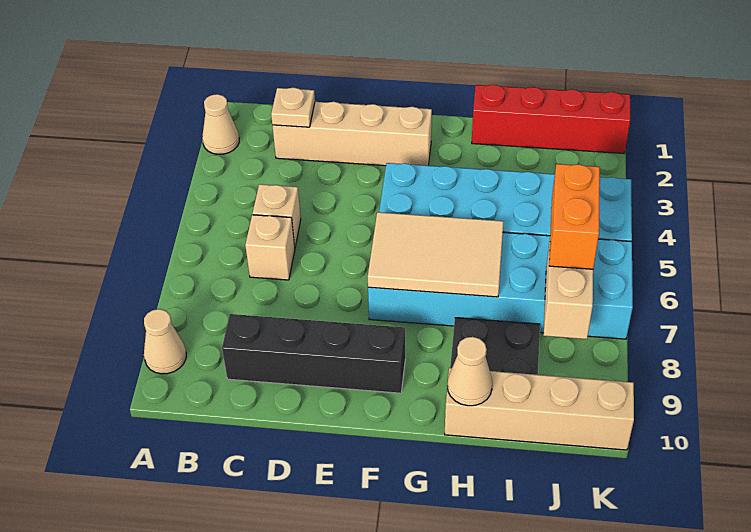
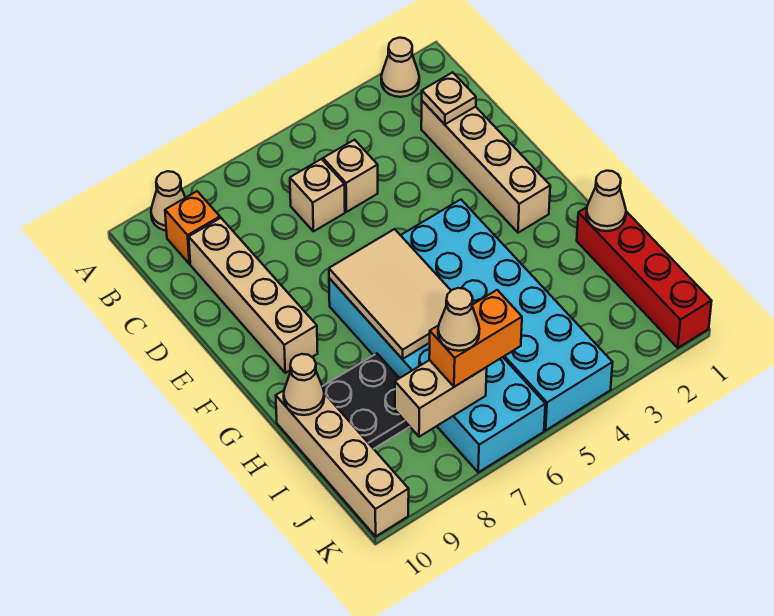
none -> orange brick B9 level 1
black brick C9:F9 level 1 -> tan brick C9:F9 level 1
none -> tan cone H1 level 2
none -> tan cone J7 level 4

